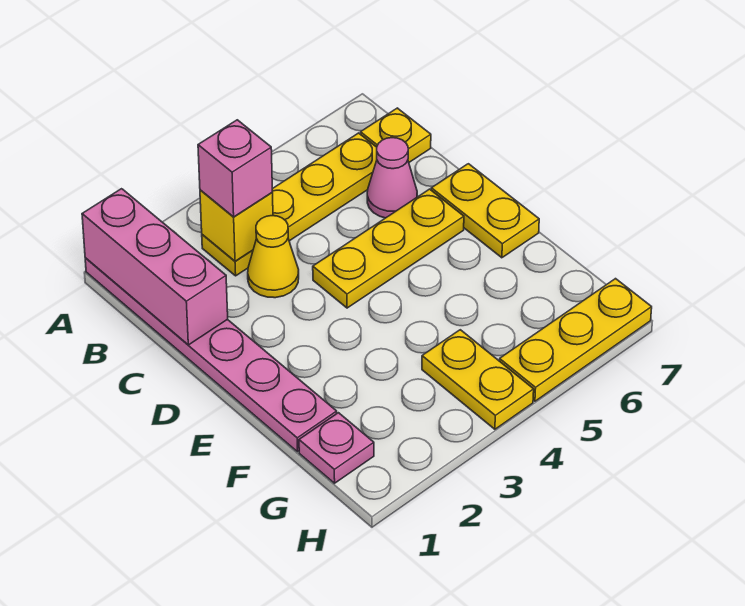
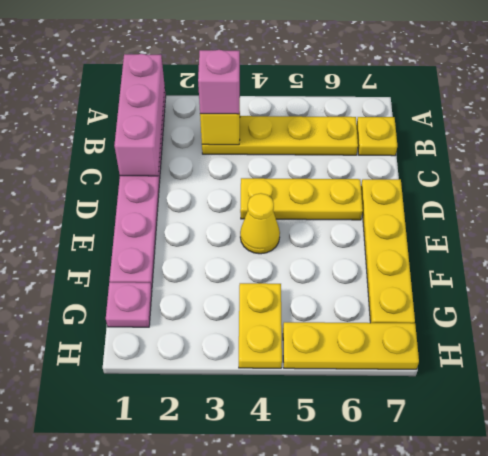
yellow cone C3 level 1 -> yellow cone E4 level 1
pink cone C6 level 1 -> none
yellow plate D7:E7 level 1 -> yellow plate D7:G7 level 1

